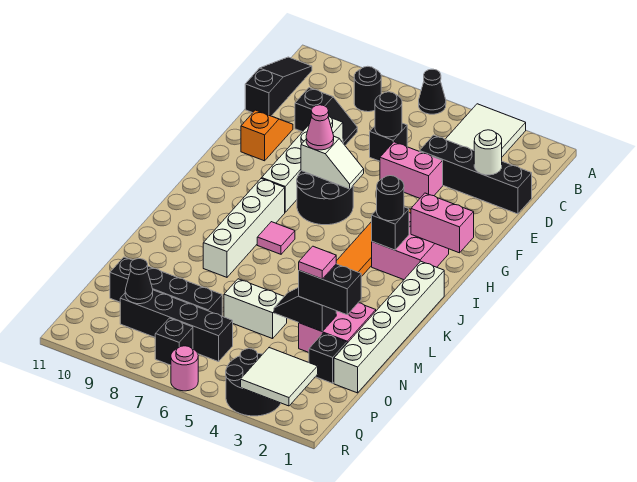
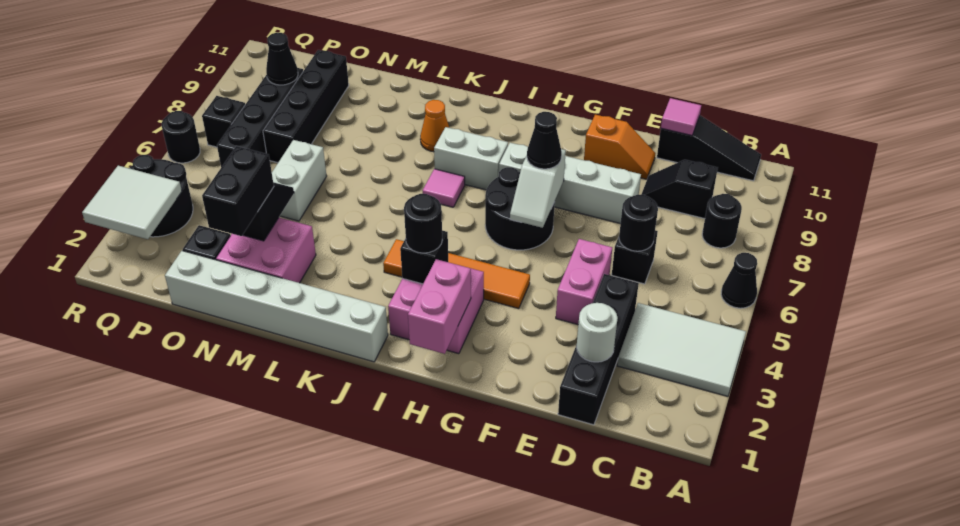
black slope D8:D9 level 1 top 9 -> black slope C9:D9 level 1 top C
pink cone G7 level 3 -> black cone G7 level 3
white brick I8:L8 level 1 -> white brick I8:J8 level 1
none -> orange cone K9 level 1
pink tile N3 level 4 -> pink tile D11 level 2
pink round brick R6 level 1 -> black round brick R6 level 1

